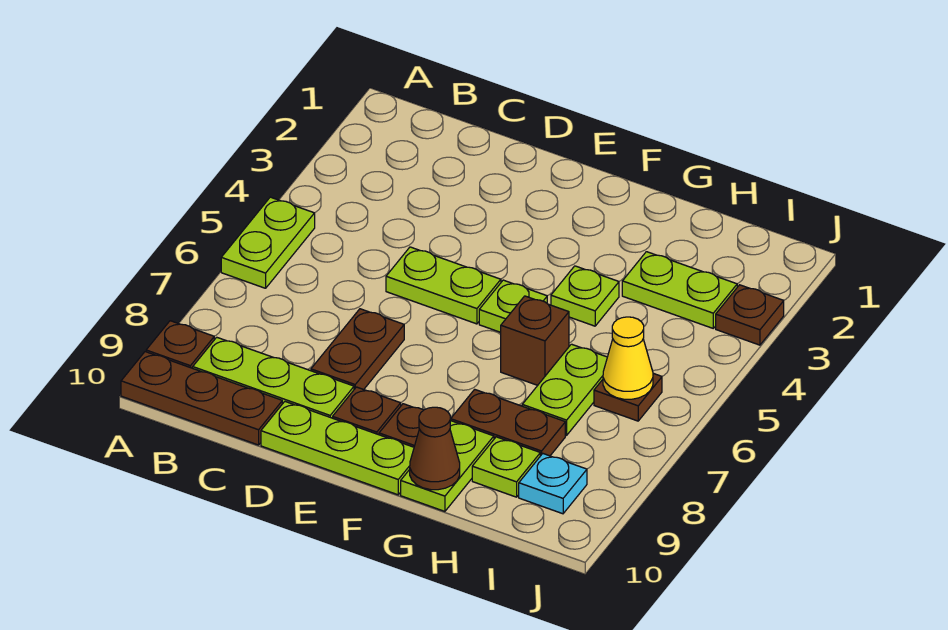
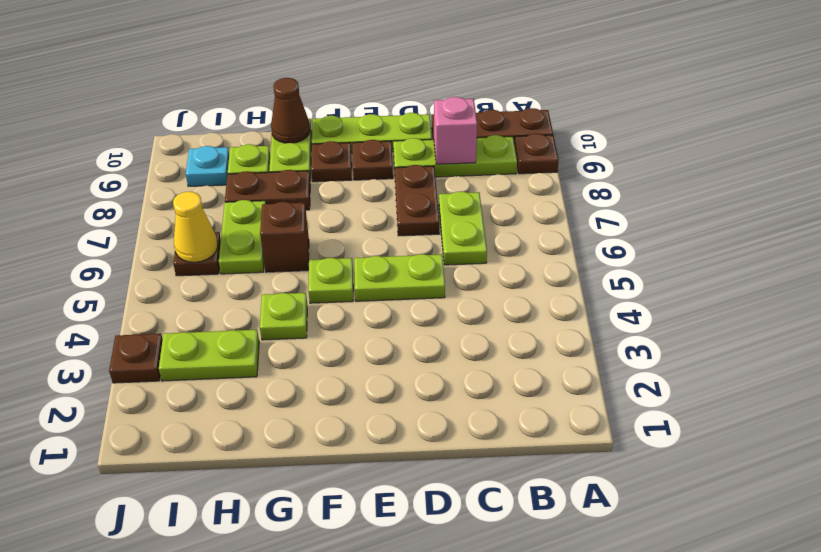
lime plate A5:A6 level 1 -> lime plate C6:C7 level 1
none -> pink brick C9 level 2

